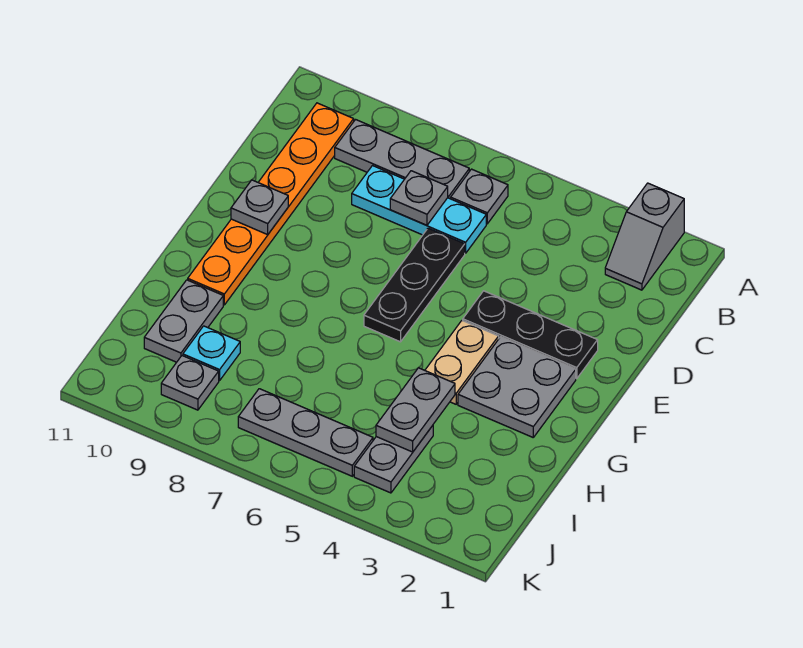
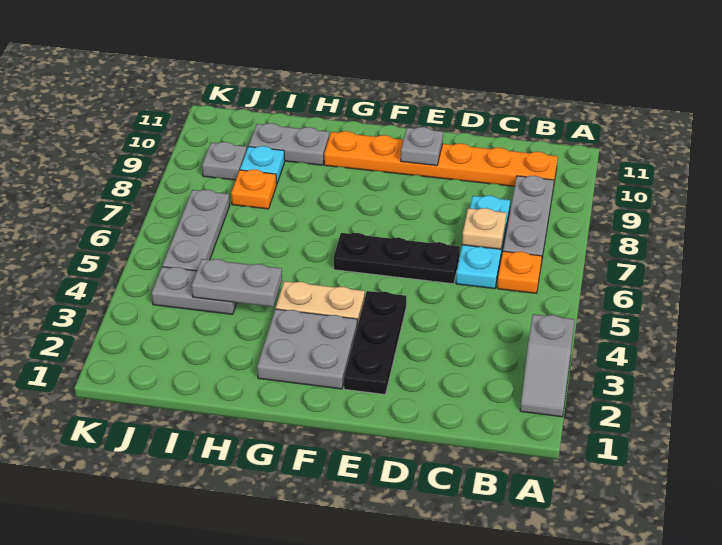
grey slope A2:B2 level 1 top A -> grey slope A2:A3 level 1 top 3
grey plate B6 level 1 -> orange plate B6 level 1
grey plate C7 level 2 -> tan plate C7 level 2
none -> orange plate I8 level 1

